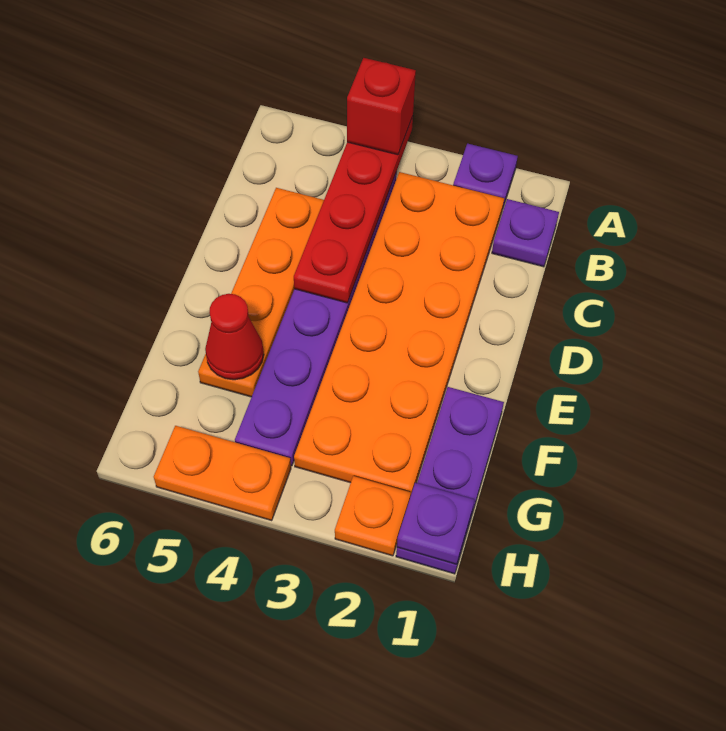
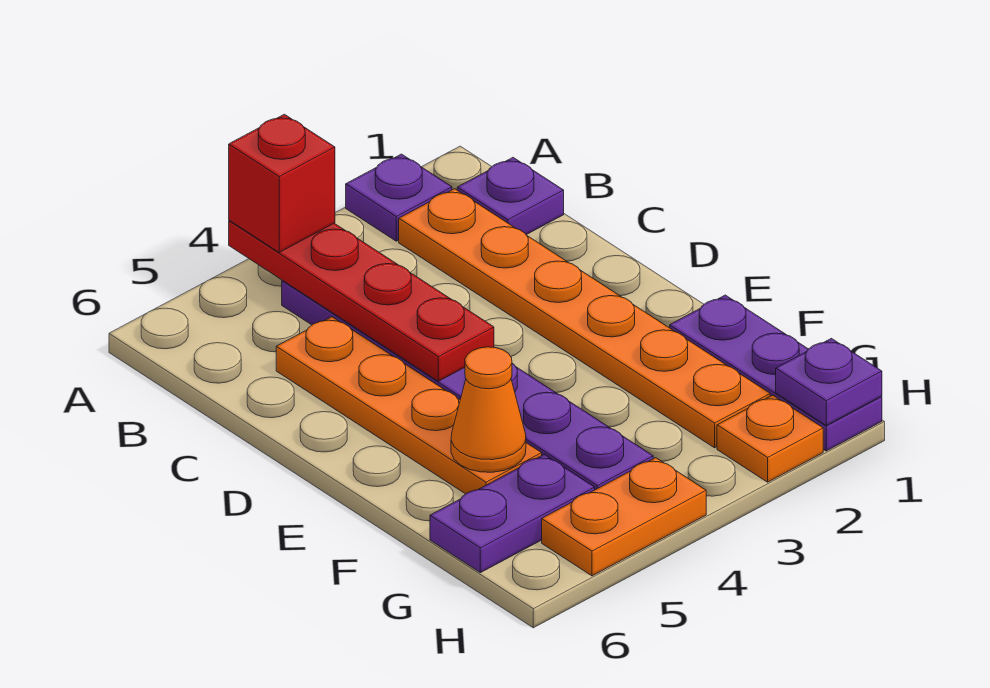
orange plate B2:G3 level 1 -> orange plate B2:G2 level 1
red cone F5 level 2 -> orange cone F5 level 2
none -> purple plate G5:G6 level 1

